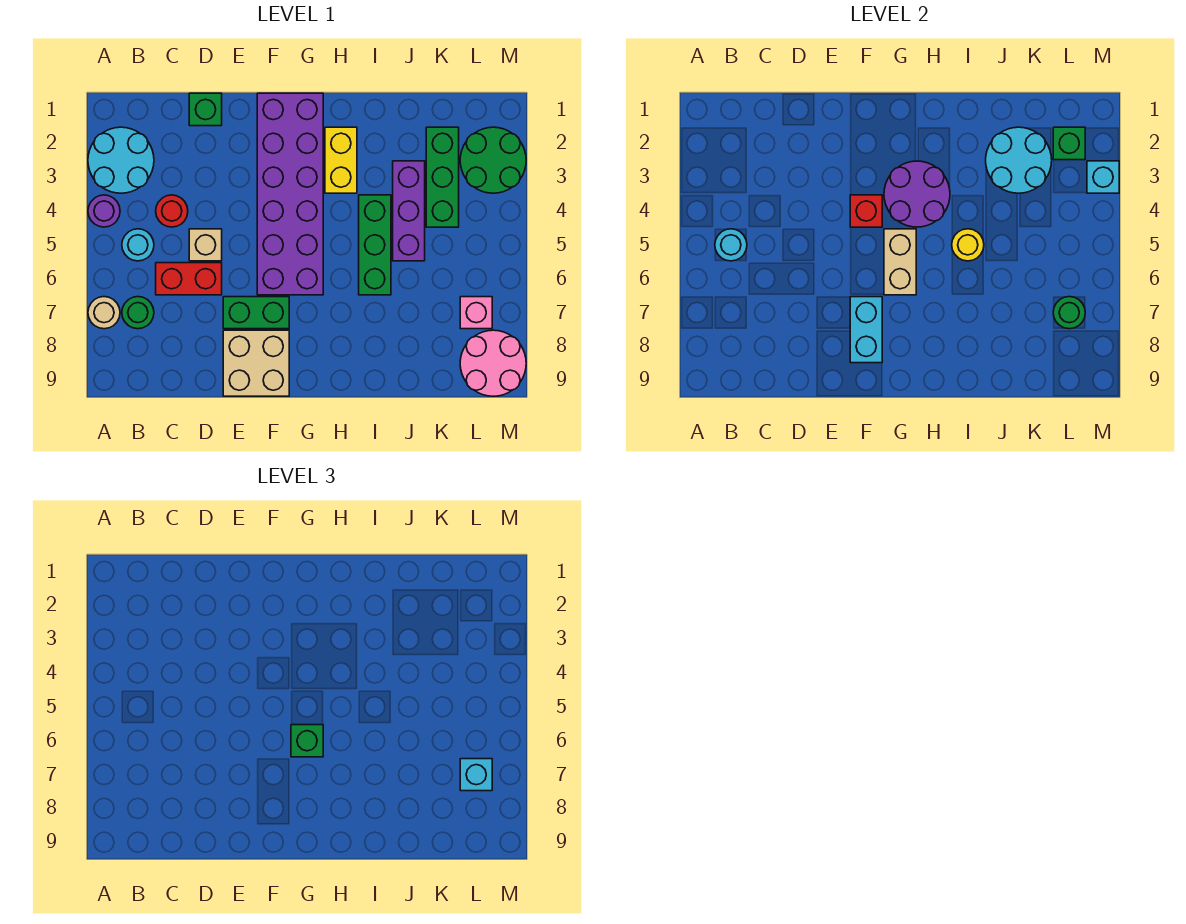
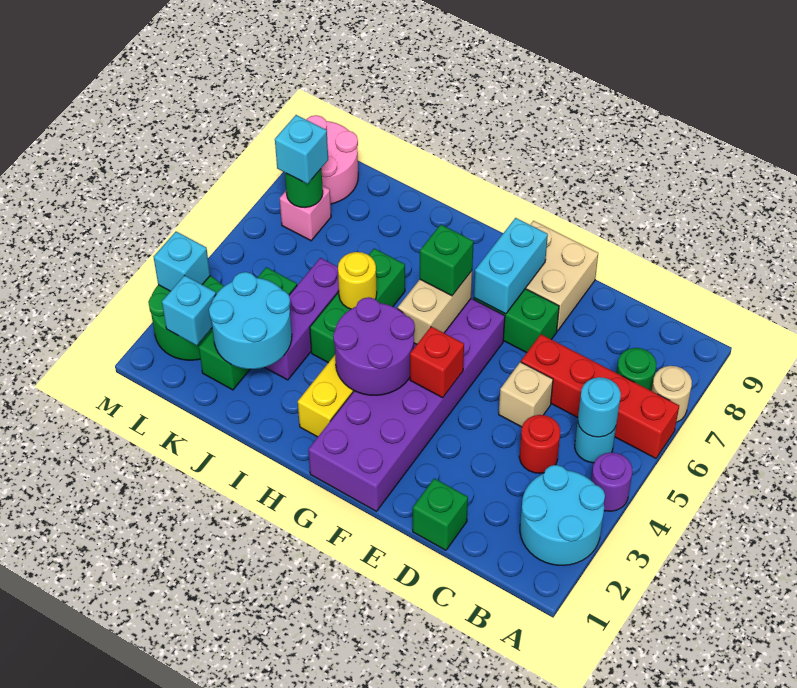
red brick C6:D6 level 1 -> red brick A6:D6 level 1
green brick L2 level 2 -> cyan brick L2 level 2

